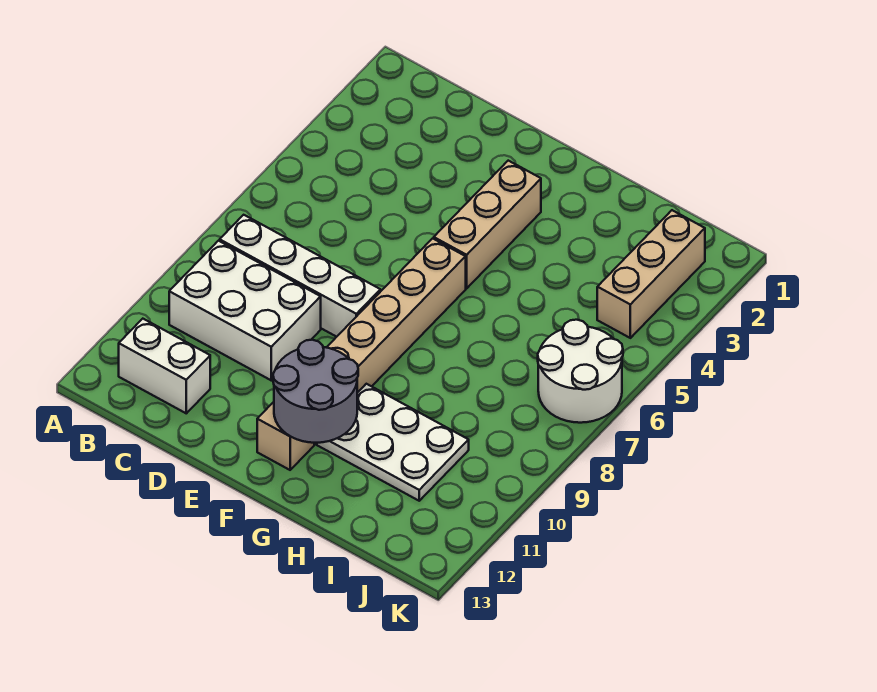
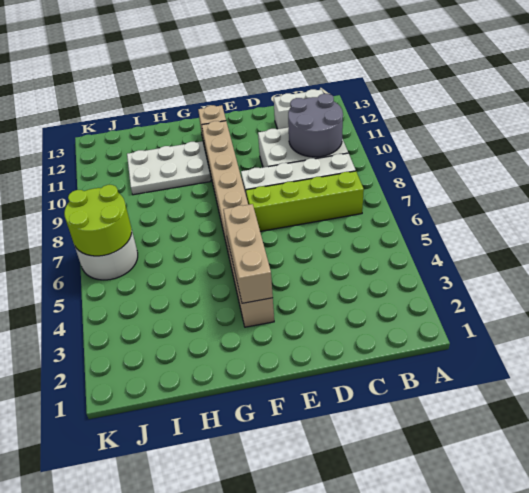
none -> lime brick B7:E7 level 1
grey round brick F11:G12 level 2 -> grey round brick B9:C10 level 2
tan brick J2:J4 level 1 -> tan brick F3:F5 level 2
none -> lime round brick J6:K7 level 2

